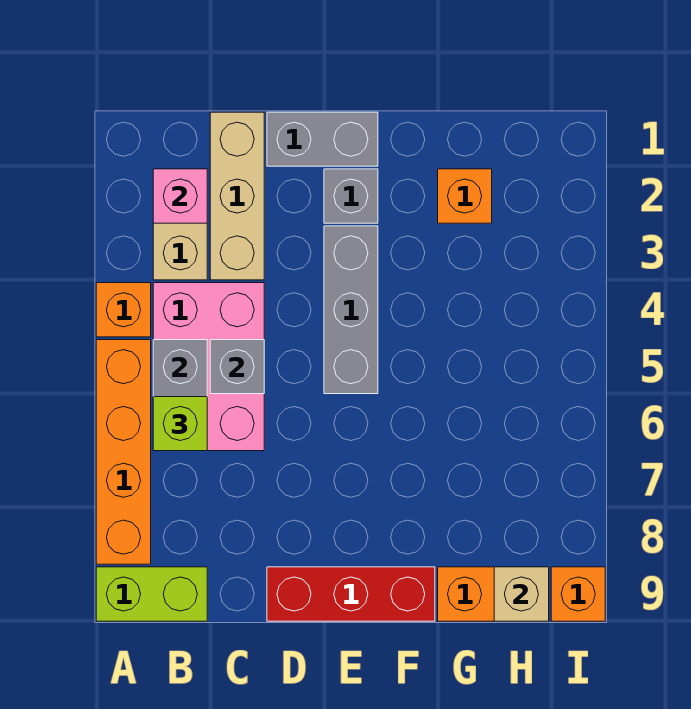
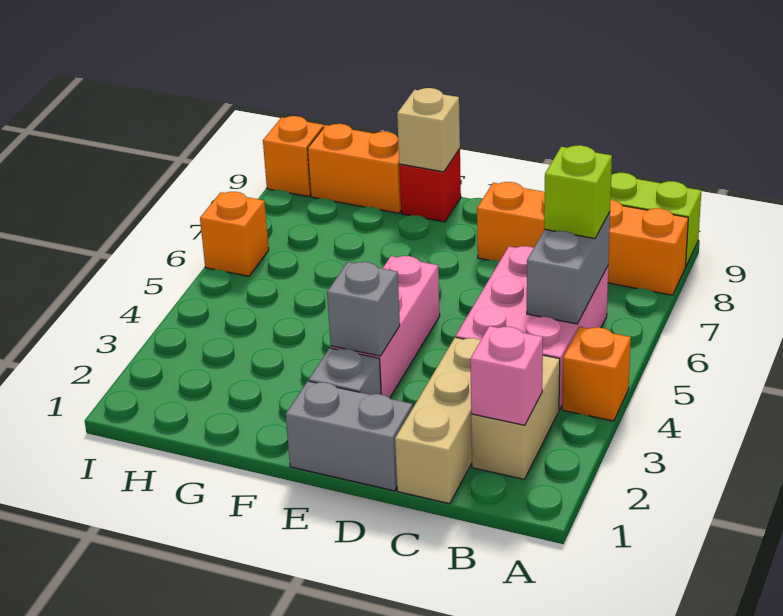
orange brick A5:A8 level 1 -> orange brick A8:D8 level 1
grey brick C5 level 2 -> grey brick E3 level 2
red brick D9:F9 level 1 -> red brick F9 level 1
grey brick E3:E5 level 1 -> pink brick E3:E5 level 1
orange brick G2 level 1 -> orange brick I6 level 1
tan brick H9 level 2 -> tan brick F9 level 2

